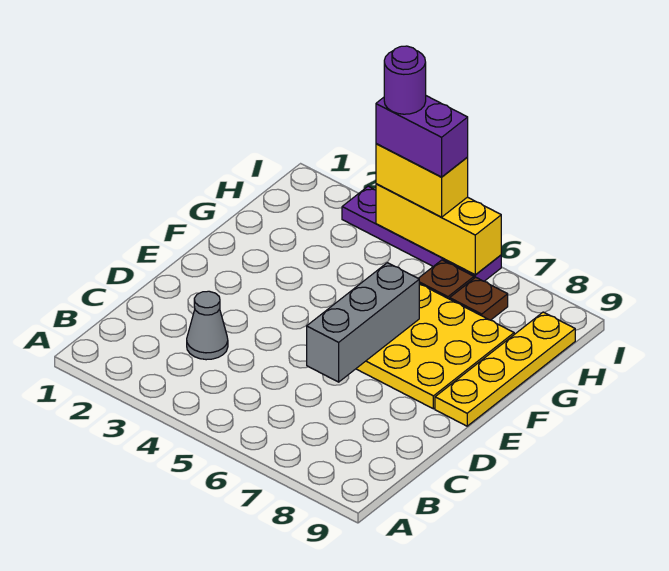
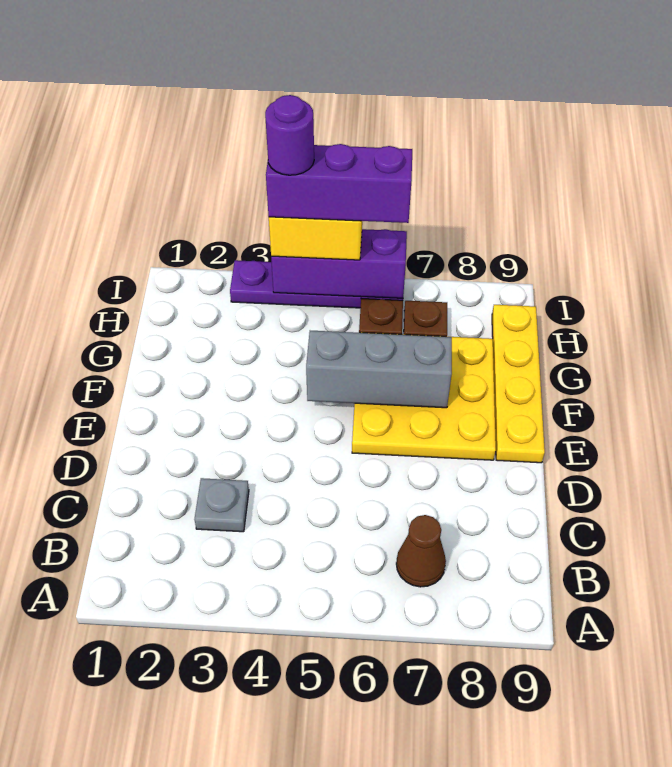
none -> brown cone B7 level 1
grey cone C3 level 1 -> grey plate C3 level 1
grey brick D6:F6 level 2 -> grey brick F5:F7 level 2
yellow brick I4:I6 level 2 -> purple brick I4:I6 level 2
purple brick I4:I5 level 4 -> purple brick I4:I6 level 4

